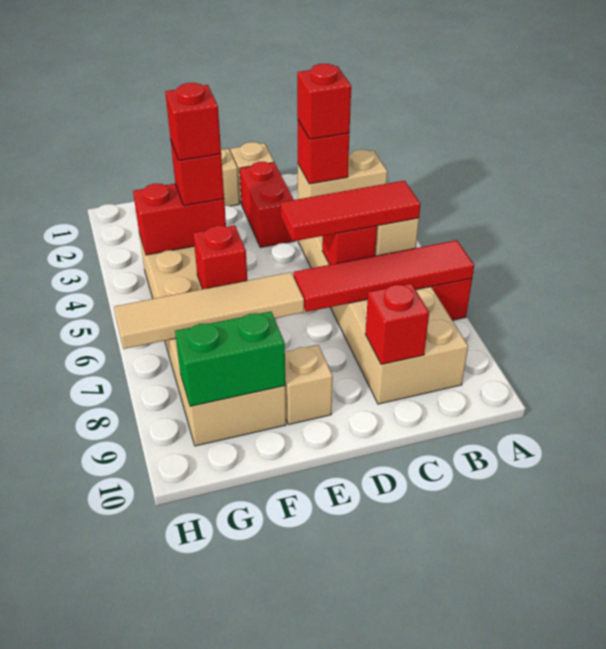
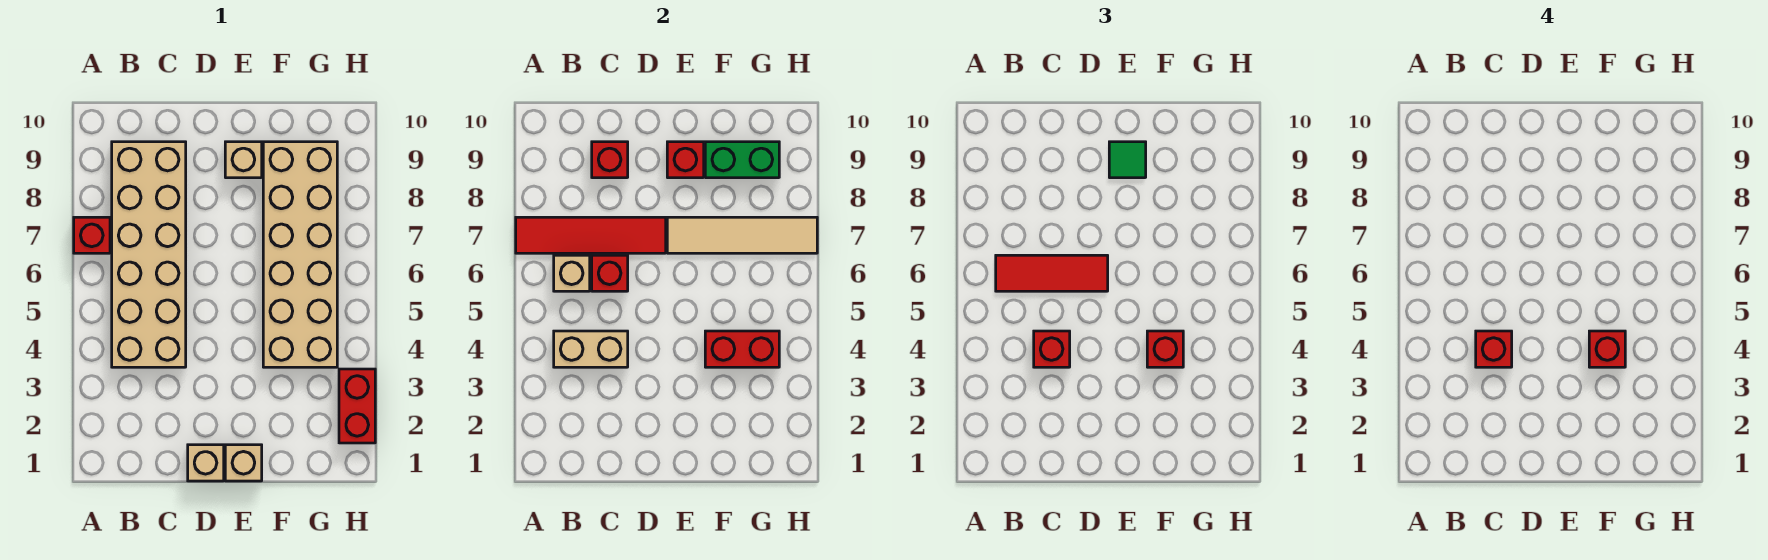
red brick D2:D3 level 1 -> red brick H2:H3 level 1
none -> green tile E9 level 3
red brick F6 level 2 -> red brick E9 level 2

